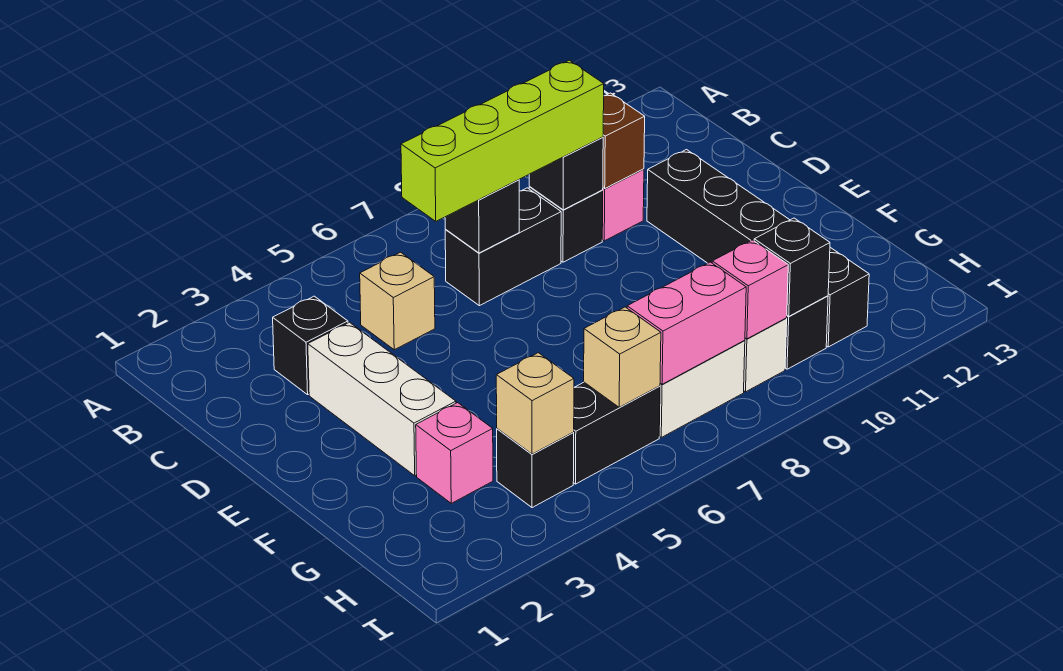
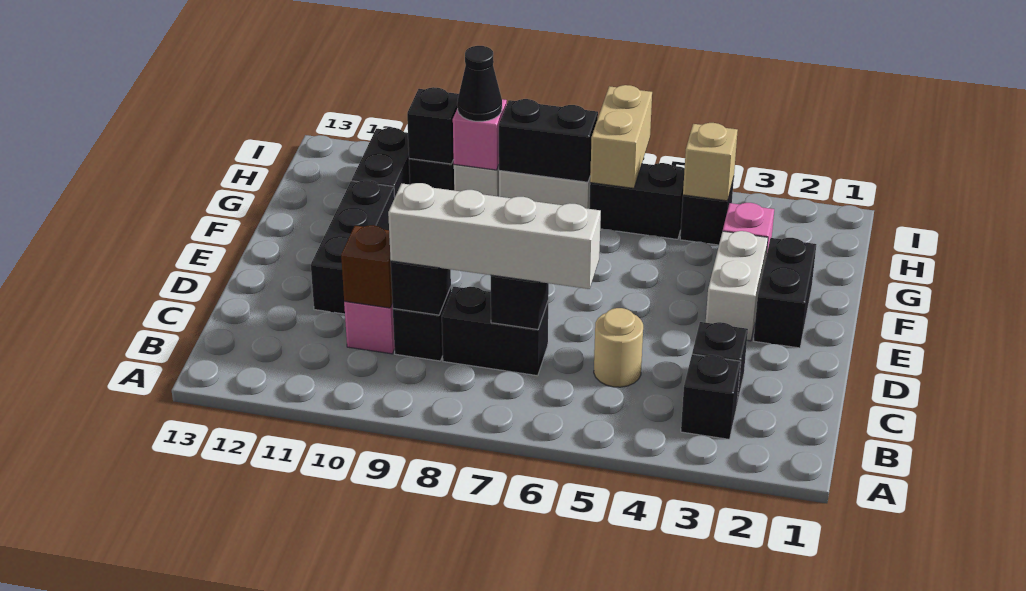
none -> black brick B3 level 1
tan brick C5 level 1 -> tan round brick C5 level 1
lime brick C6:C9 level 3 -> white brick C6:C9 level 3
white brick D3:F3 level 1 -> white brick E3:F3 level 1
none -> black brick E2:F2 level 1
tan brick H6 level 2 -> tan brick H6:I6 level 2
pink brick H7:H8 level 2 -> black brick H7:H8 level 2
none -> black cone H9 level 3

